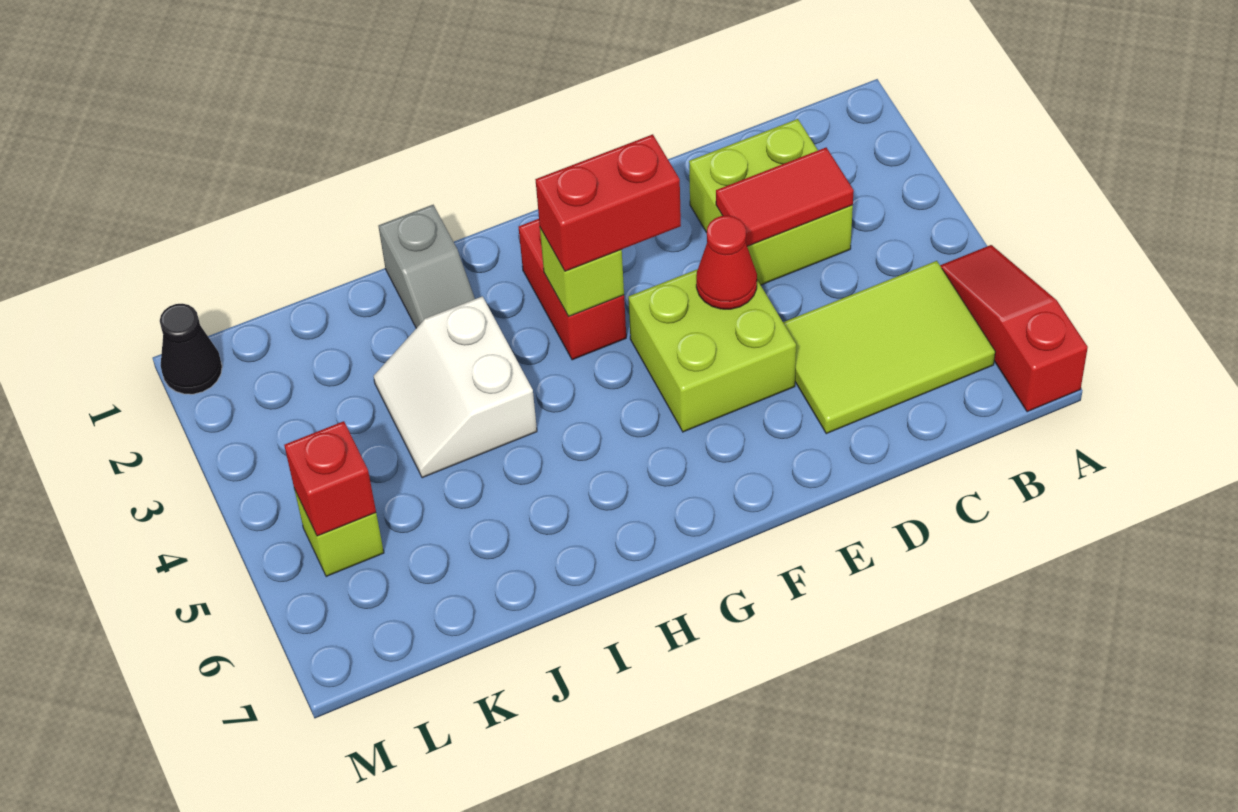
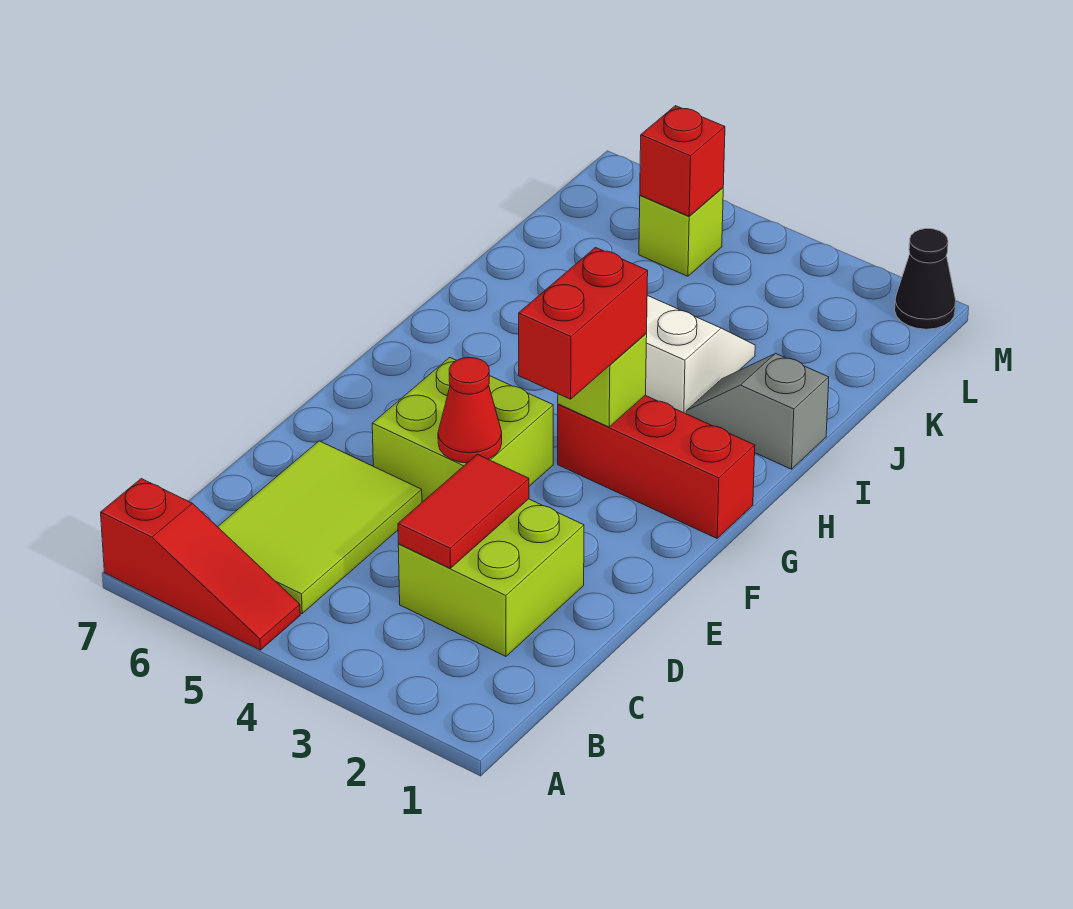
red brick G2:G3 level 1 -> red brick G1:G3 level 1

